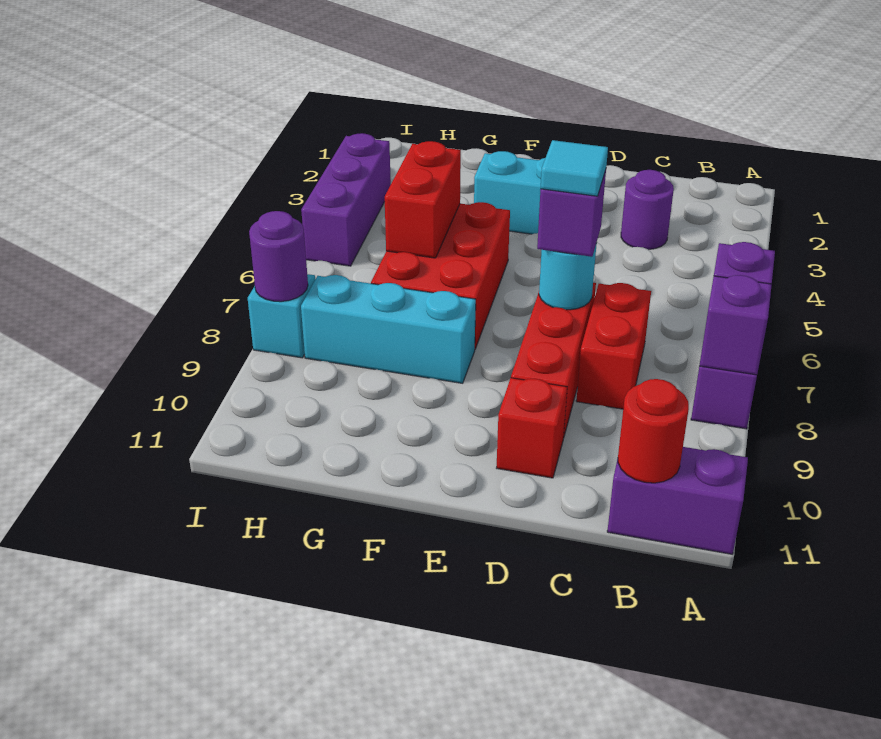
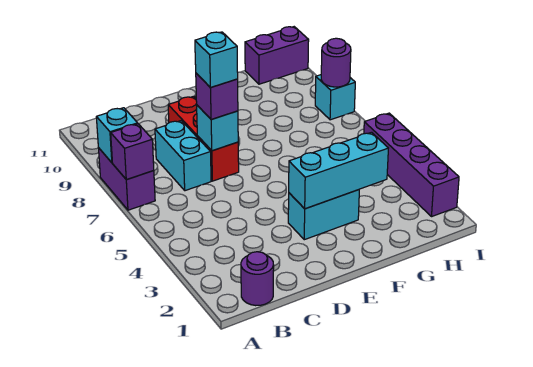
purple brick A8 level 2 -> cyan brick A8 level 2
purple brick A11:B11 level 1 -> purple brick H11:I11 level 1
red round brick B11 level 2 -> none
purple round brick C3 level 1 -> purple round brick B1 level 1
red brick C7:C8 level 1 -> cyan brick C7:C8 level 1
cyan round brick D7 level 2 -> cyan brick D7 level 2
cyan tile D7 level 4 -> cyan brick D7 level 4
red brick D10 level 1 -> none
red brick F5:G7 level 1 -> none
cyan brick F8:H8 level 1 -> cyan brick E3:G3 level 2
red brick G5:G6 level 2 -> none
purple brick I3:I5 level 1 -> purple brick I2:I5 level 1

